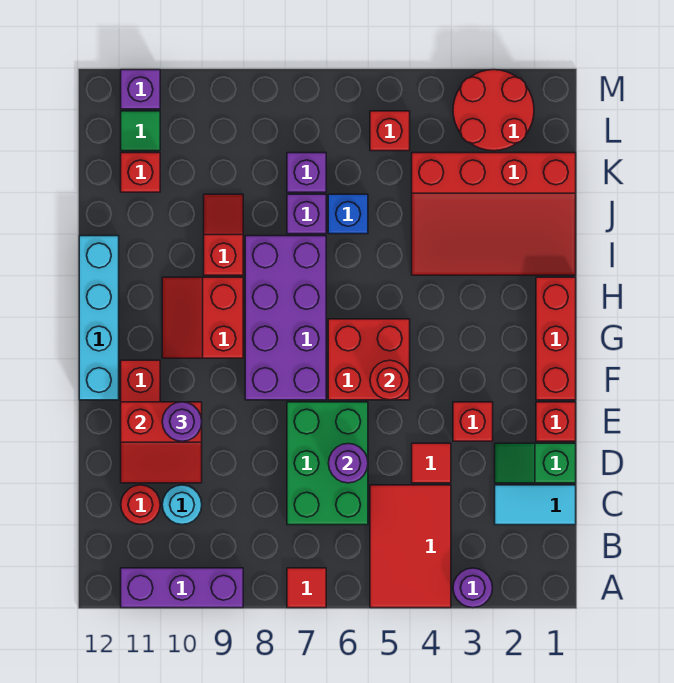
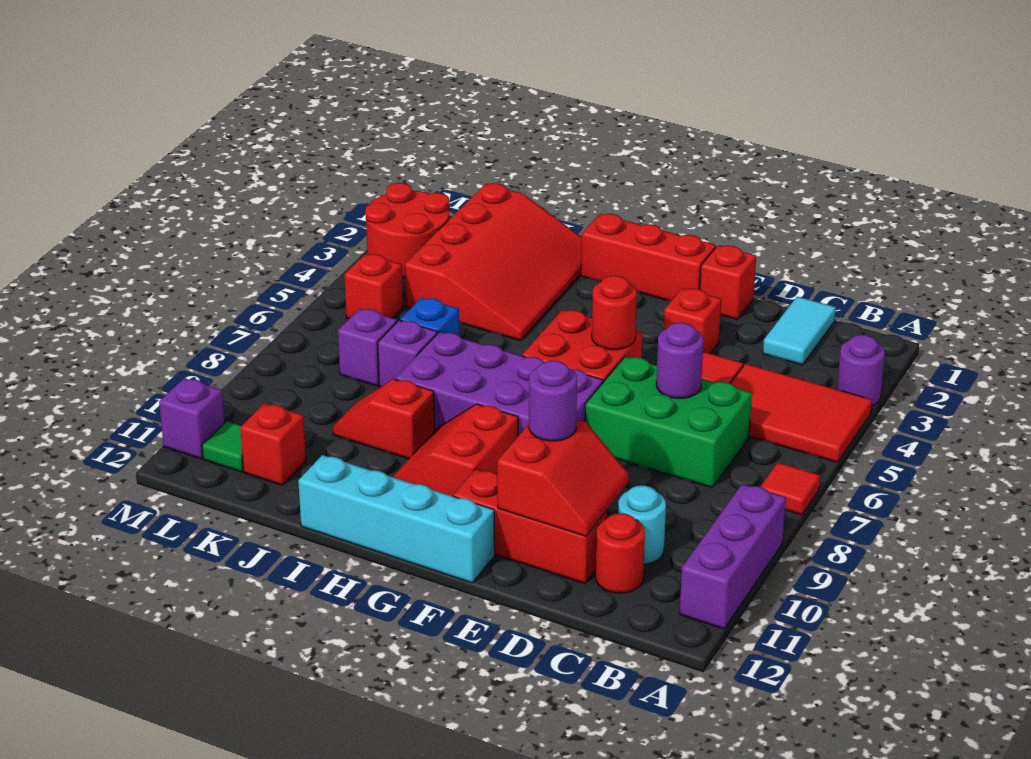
green slope D1:D2 level 1 top 1 -> none
red slope G9:H10 level 1 top 9 -> red slope G9:H10 level 1 top G

